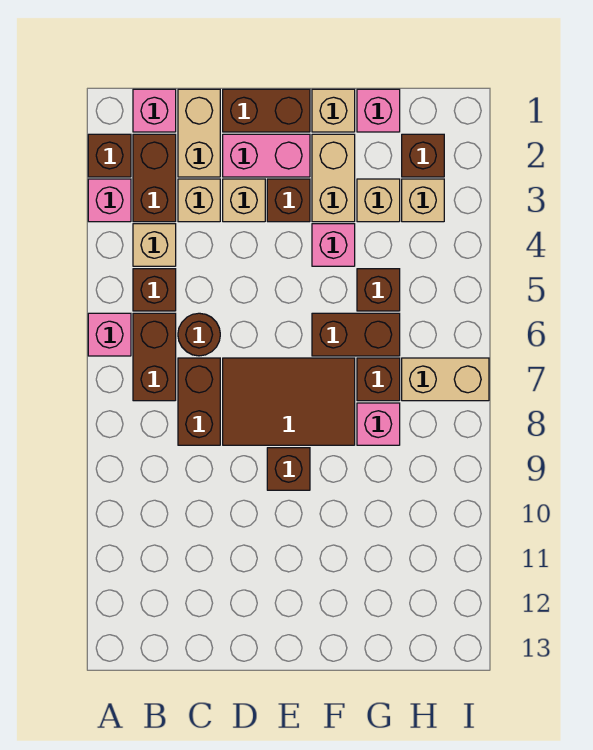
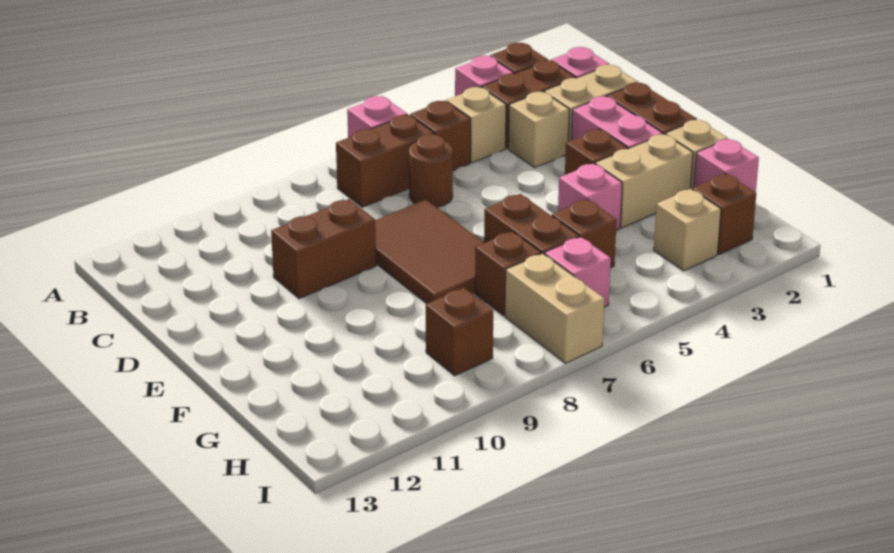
brown brick C7:C8 level 1 -> brown brick D9:D10 level 1
tan brick D3 level 1 -> none
brown brick E9 level 1 -> brown brick H9 level 1
tan brick G3 level 1 -> none
pink brick G8 level 1 -> pink brick H6 level 1

